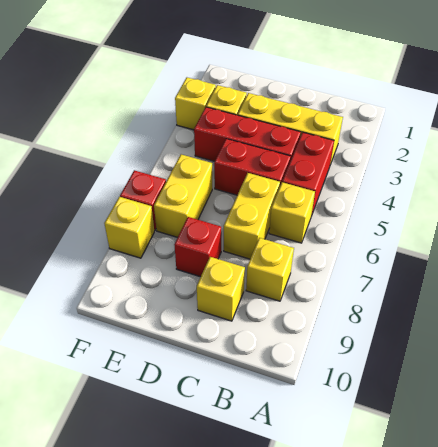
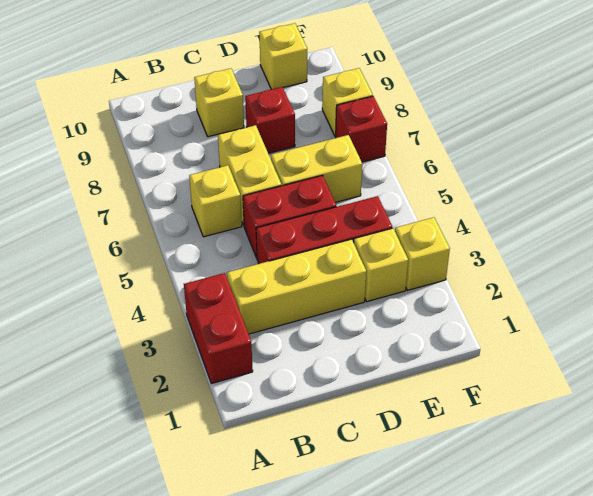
red brick B4:B5 level 1 -> red brick A2:A3 level 1
yellow brick B8 level 1 -> yellow brick E10 level 1
yellow brick E6:E7 level 1 -> yellow brick D6:E6 level 1

